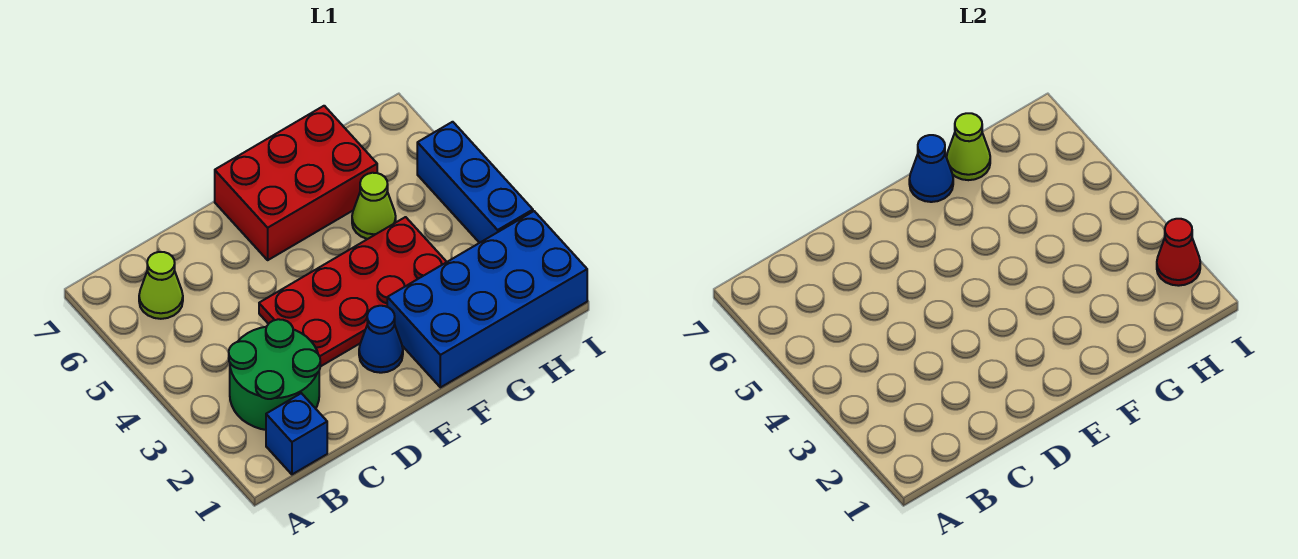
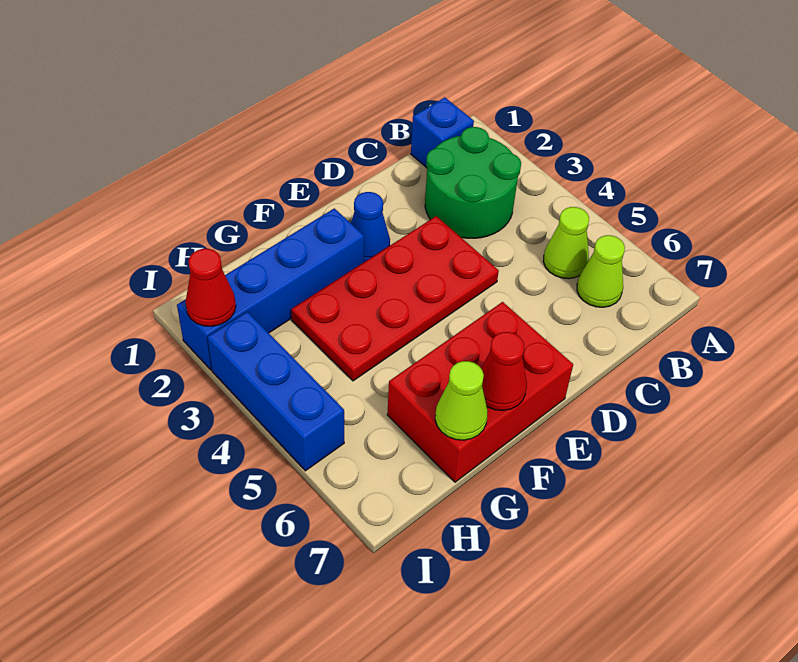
blue brick F1:I2 level 1 -> blue brick F2:I2 level 1
blue cone F7 level 2 -> red cone F7 level 2
lime cone G5 level 1 -> lime cone B5 level 1

